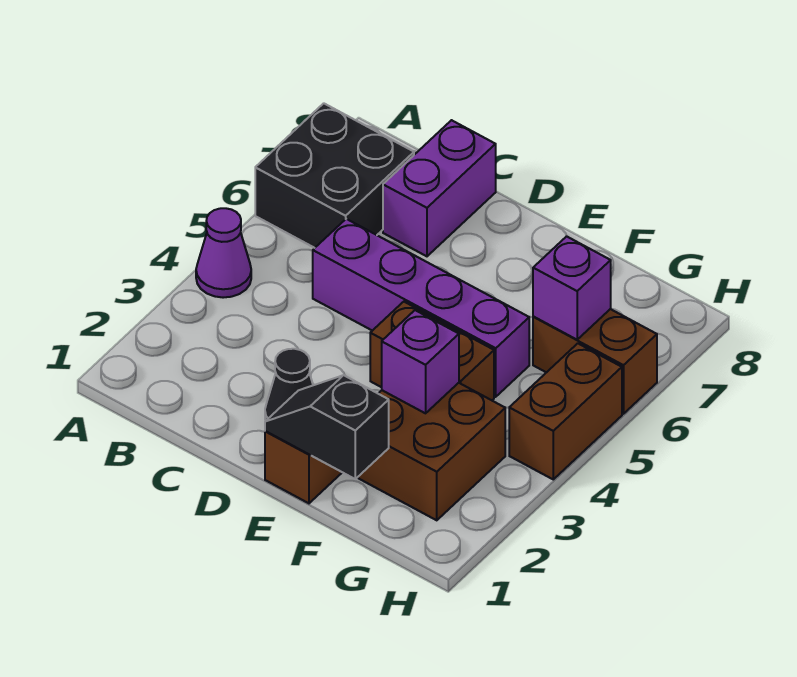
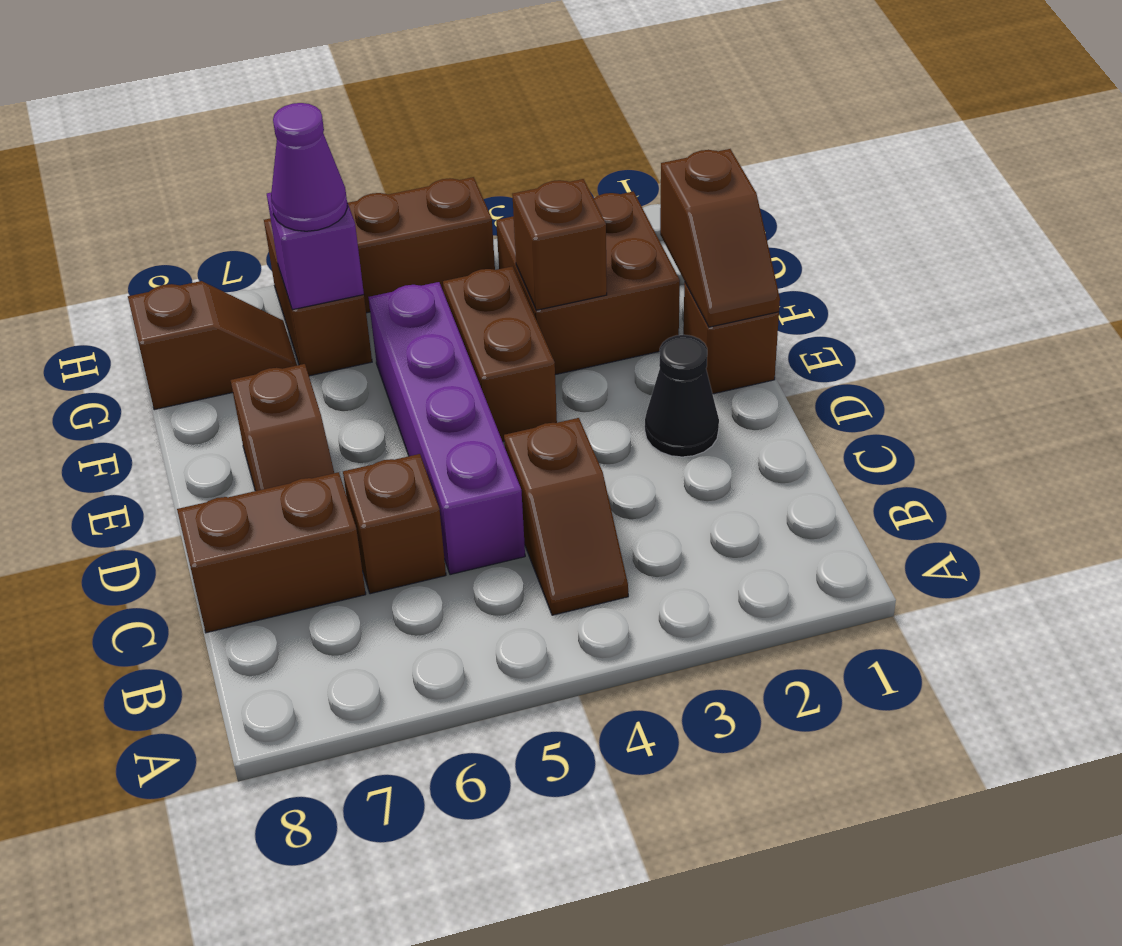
purple cone A4 level 1 -> purple cone G6 level 3
black brick A6:B7 level 1 -> none
none -> brown slope B4:C4 level 1 top C
none -> brown brick C6 level 1
purple brick C7:C8 level 1 -> brown brick C7:C8 level 1
none -> brown slope D7:E7 level 1 top E
black slope E1:F1 level 2 top F -> brown slope E1:F1 level 2 top F
purple brick F3 level 2 -> brown brick F3 level 2
none -> brown slope G7:G8 level 1 top 8

